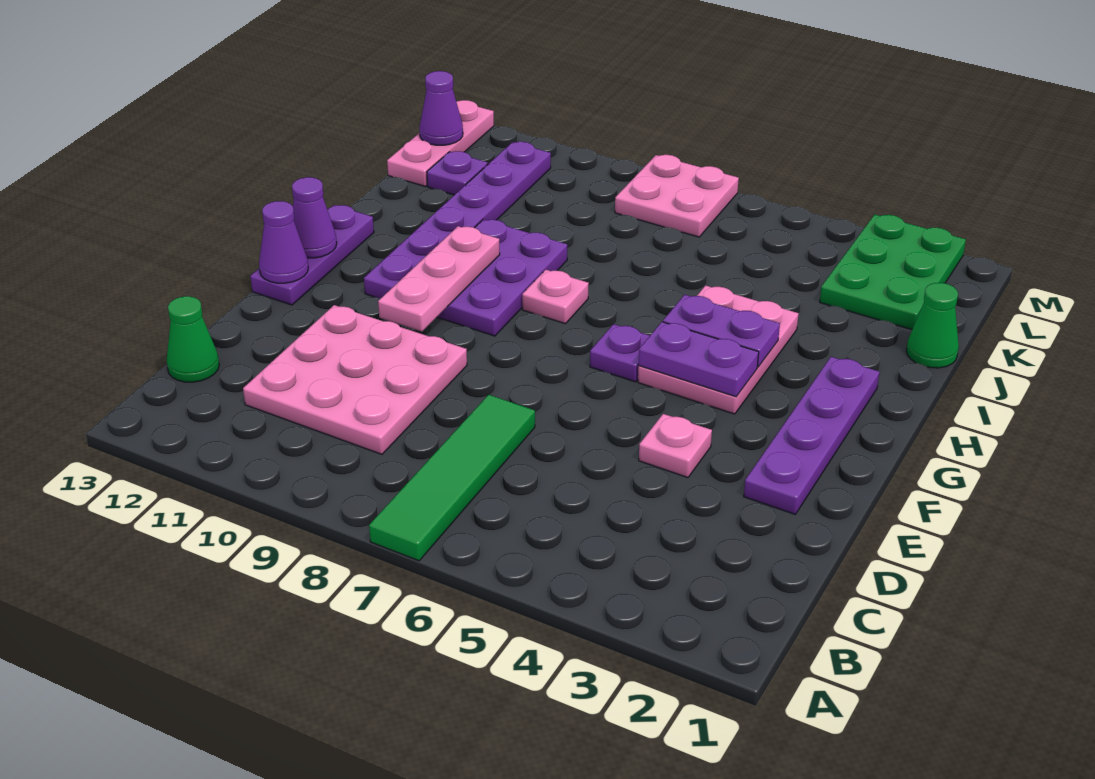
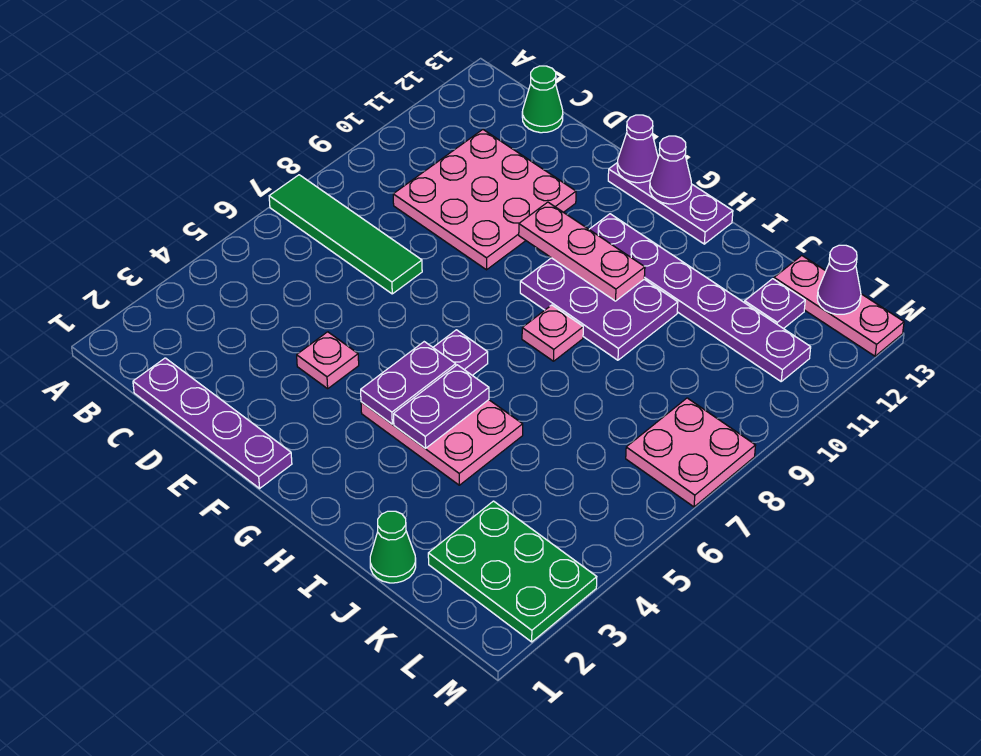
purple plate E2:H2 level 1 -> purple plate C1:F1 level 1

